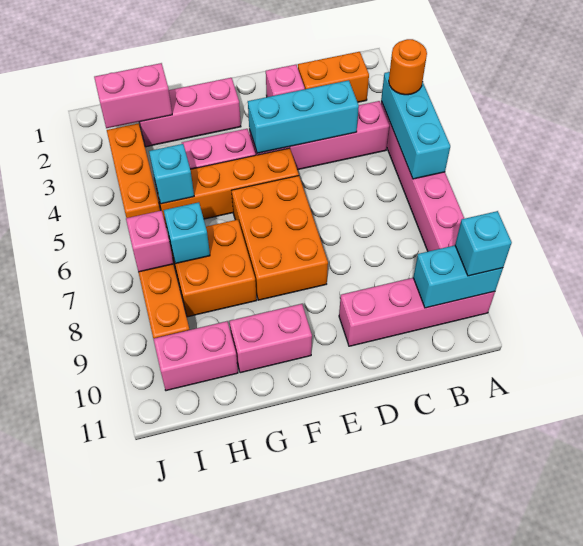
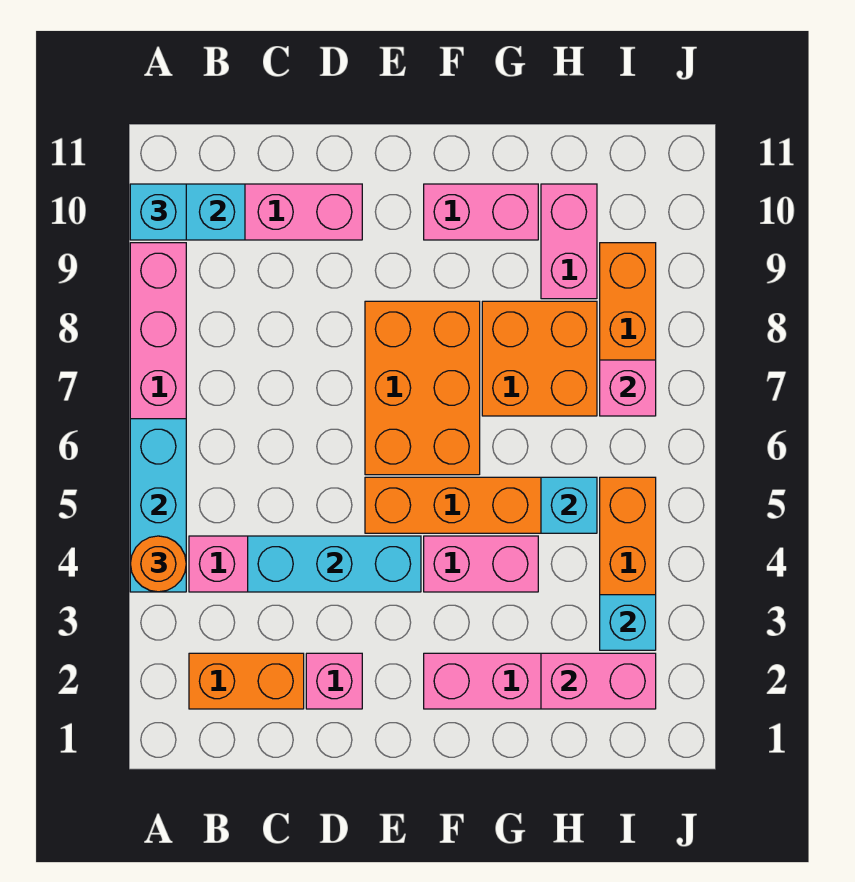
cyan brick H7 level 2 -> cyan brick I3 level 2
pink brick H10:I10 level 1 -> pink brick H9:H10 level 1

